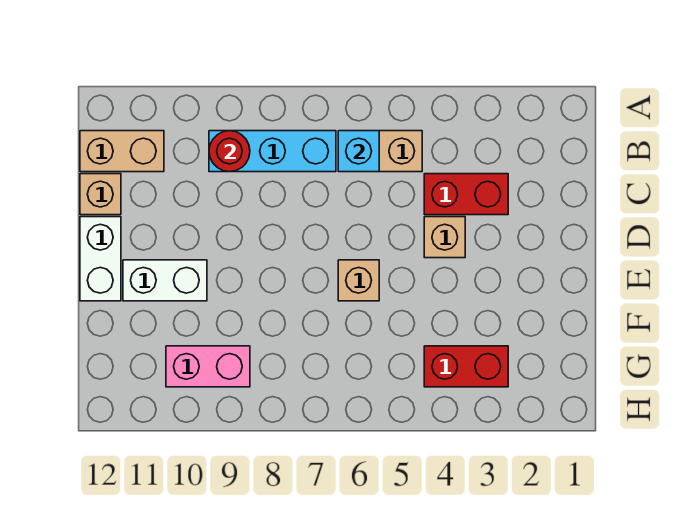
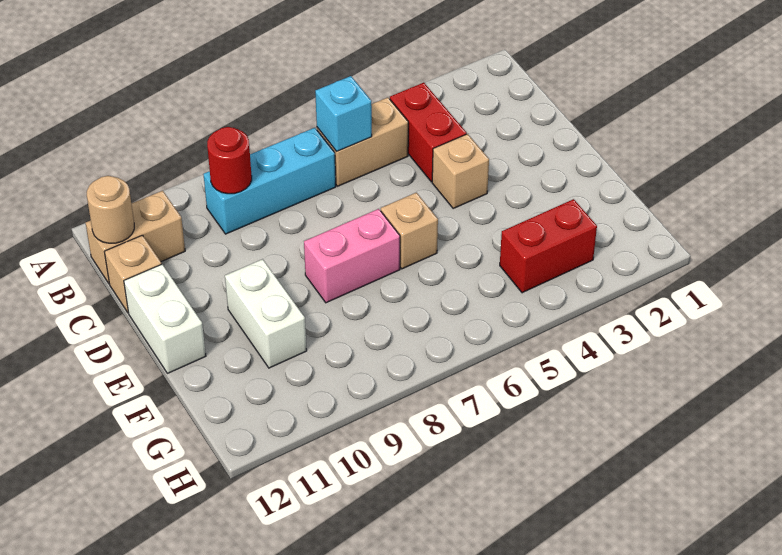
none -> tan round brick B12 level 2
red brick C3:C4 level 1 -> red brick B4:C4 level 1
white brick E10:E11 level 1 -> white brick E10:F10 level 1
pink brick G9:G10 level 1 -> pink brick E7:E8 level 1

